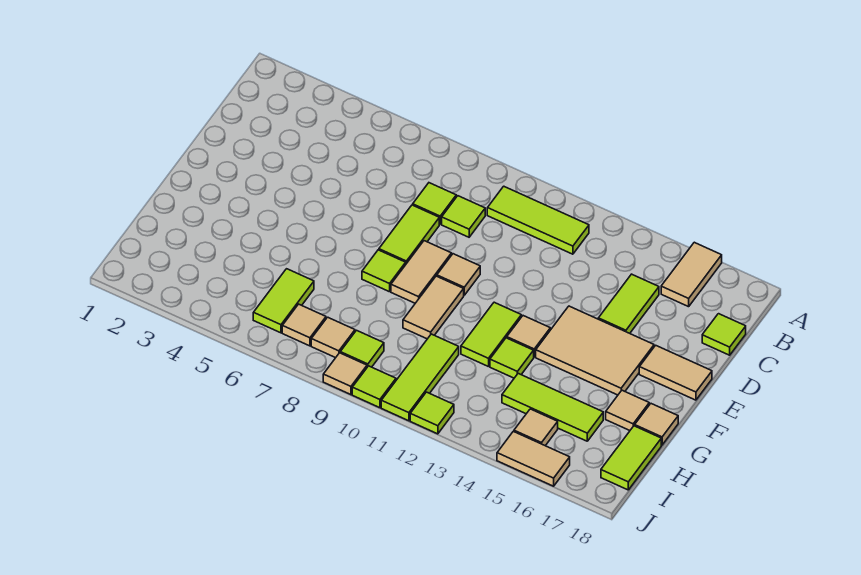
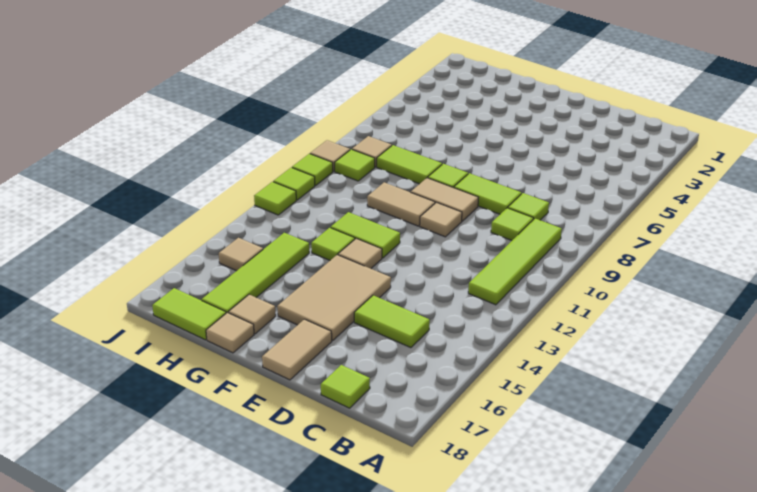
tan tile A16:B16 level 1 -> none
lime tile B10:B12 level 1 -> lime tile B9:B12 level 1
lime tile H6:I6 level 1 -> lime tile G8:H8 level 1
lime tile H11:J11 level 1 -> lime tile J11 level 1
lime tile H14:H16 level 1 -> lime tile H14:H17 level 1
tan tile I7 level 1 -> none
tan tile J15:J16 level 1 -> none

